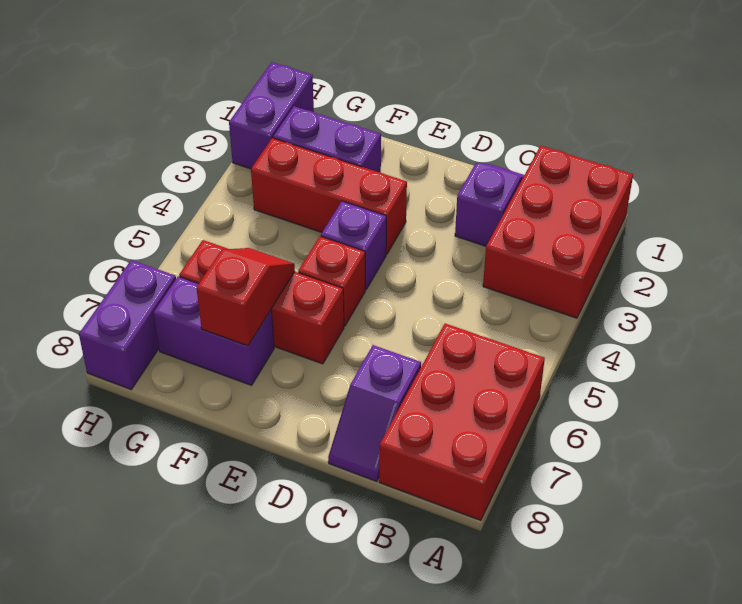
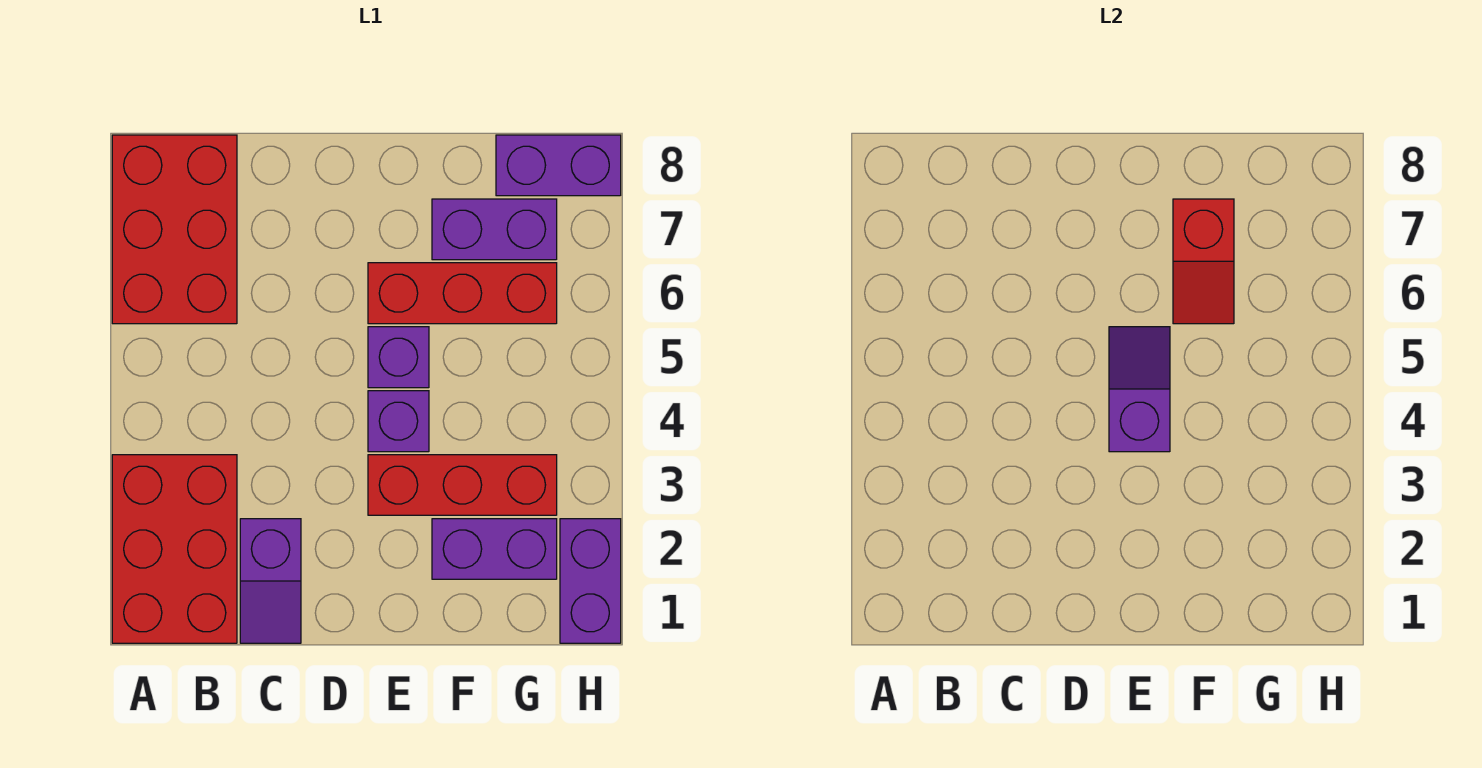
purple slope C7:C8 level 1 top 7 -> purple slope E4:E5 level 2 top 4
red brick E5 level 1 -> purple brick E5 level 1
purple brick H7:H8 level 1 -> purple brick G8:H8 level 1

